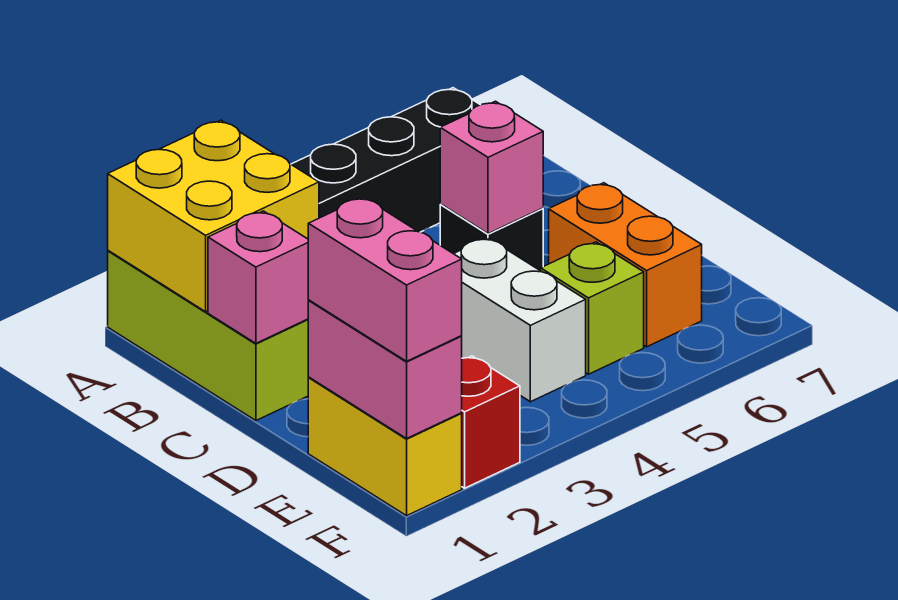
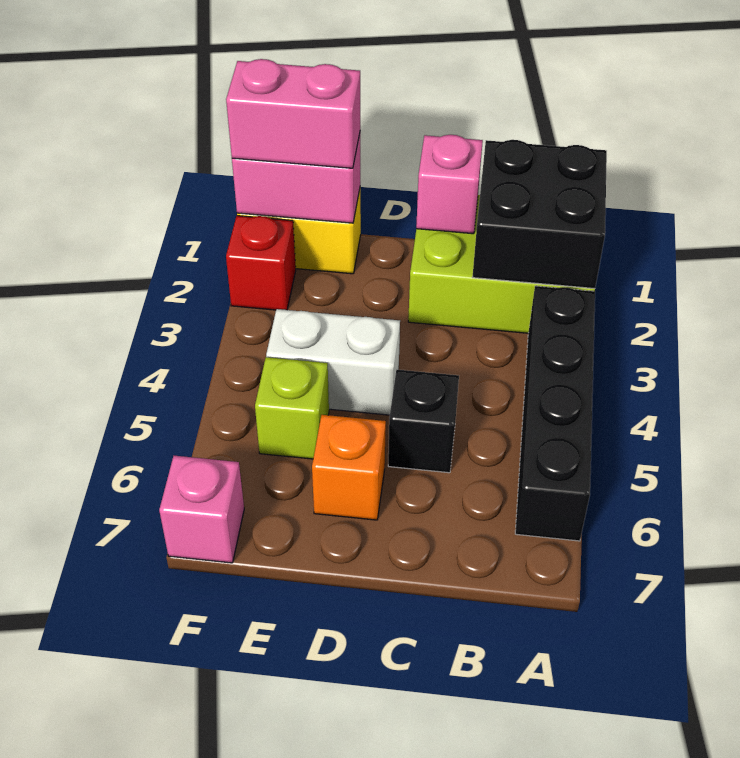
yellow brick A1:B2 level 2 -> black brick A1:B2 level 2
pink brick C5 level 2 -> pink brick F7 level 1
orange brick D6:E6 level 1 -> orange brick D6 level 1

